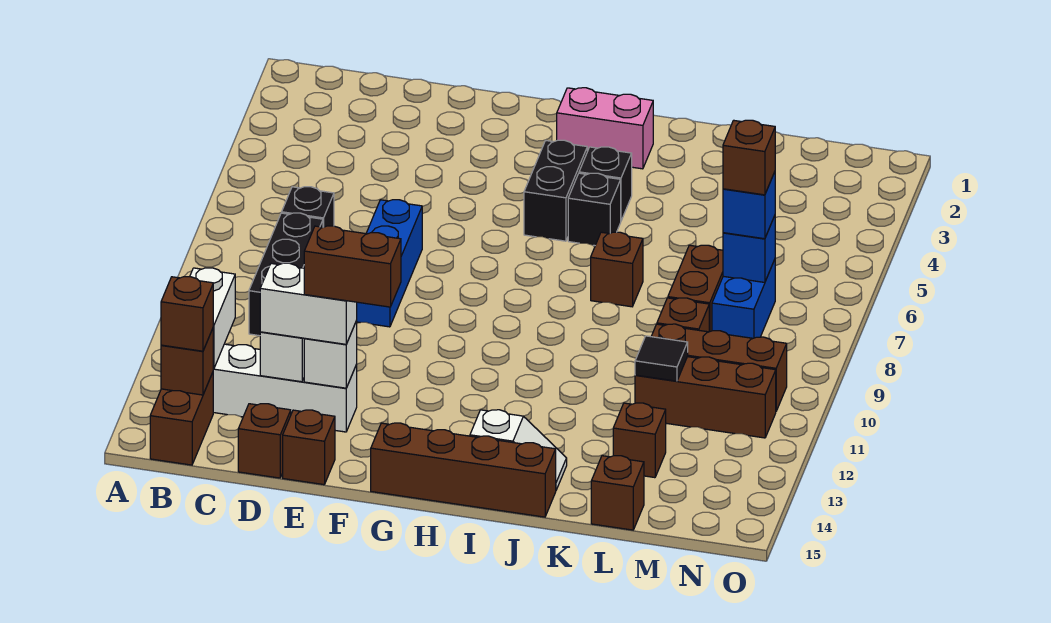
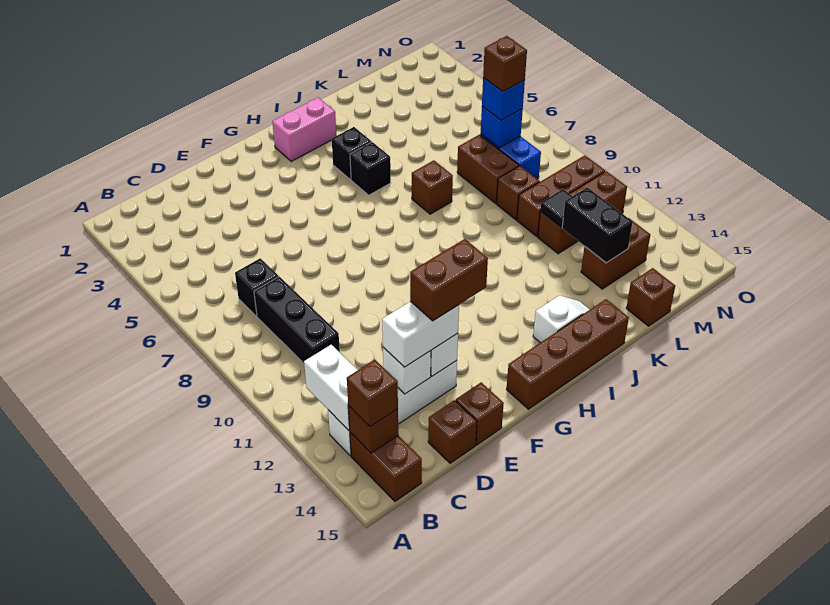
blue brick E7:E9 level 1 -> none
black brick H4:H5 level 1 -> black brick L12:L13 level 2
brown brick L13 level 1 -> brown brick L13:M13 level 1

